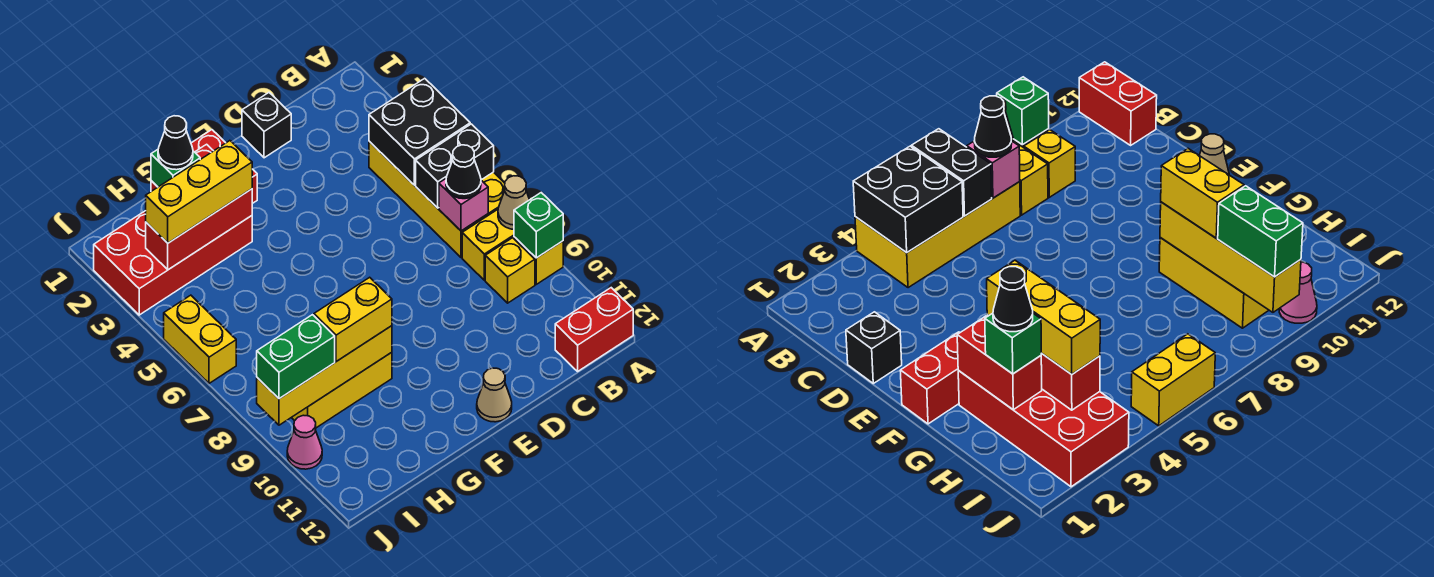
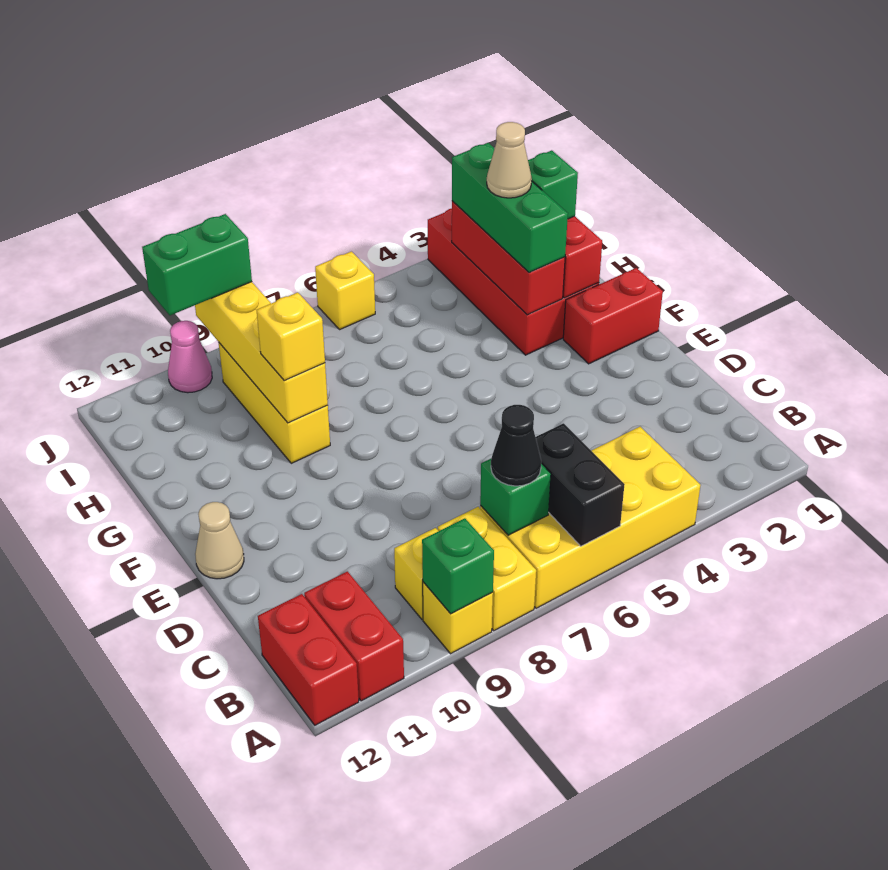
black brick A4:B5 level 2 -> none
tan cone A8 level 2 -> tan cone H3 level 4
none -> red brick A11:B11 level 1
pink brick B7 level 2 -> green brick B7 level 2
black brick D1 level 1 -> none
yellow brick G3:I3 level 3 -> green brick G3:I3 level 3
yellow brick G9:H9 level 3 -> yellow brick G9 level 3
black cone H2 level 4 -> none
green brick I9:J9 level 3 -> green brick J9:J10 level 3
yellow brick J5:J6 level 1 -> yellow brick J6 level 1

